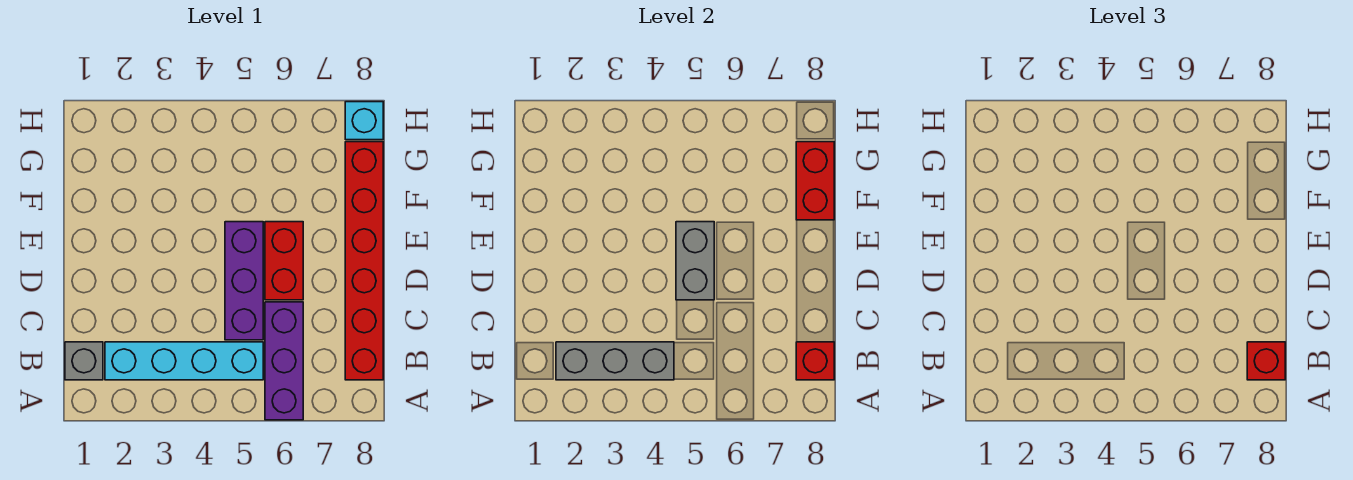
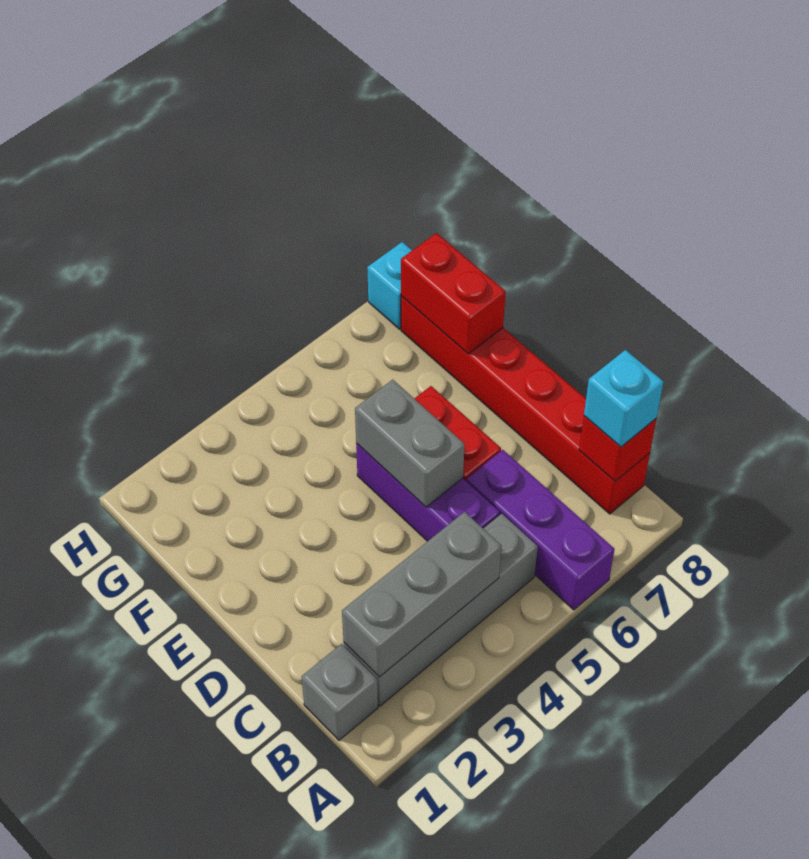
cyan brick B2:B5 level 1 -> grey brick B2:B5 level 1
red brick B8 level 3 -> cyan brick B8 level 3

